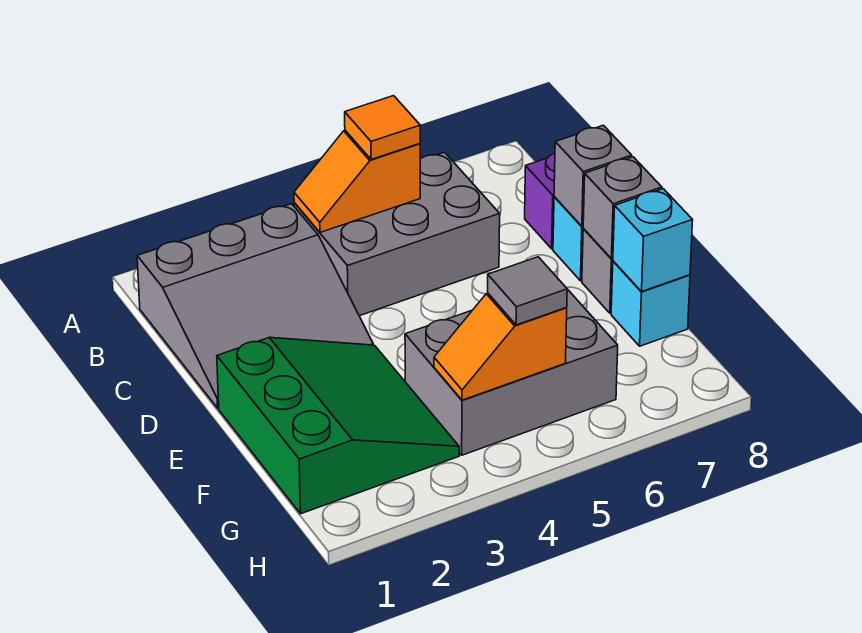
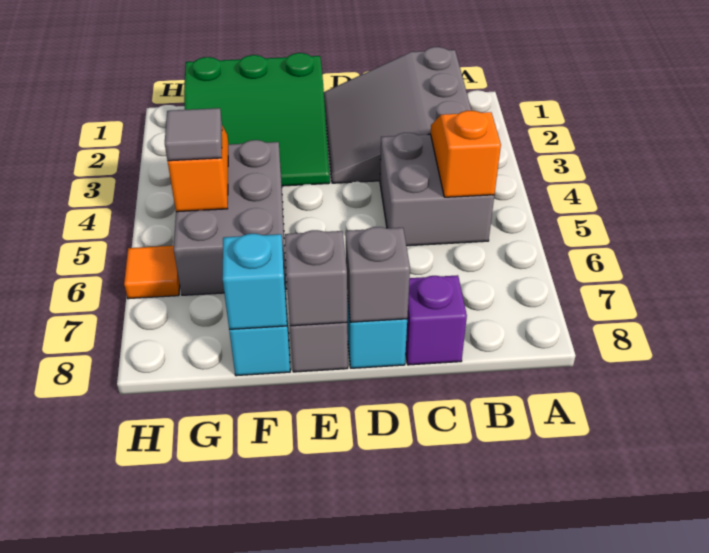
grey brick B4:C6 level 1 -> grey brick B4:C5 level 1
orange tile B5 level 3 -> orange tile H6 level 1

